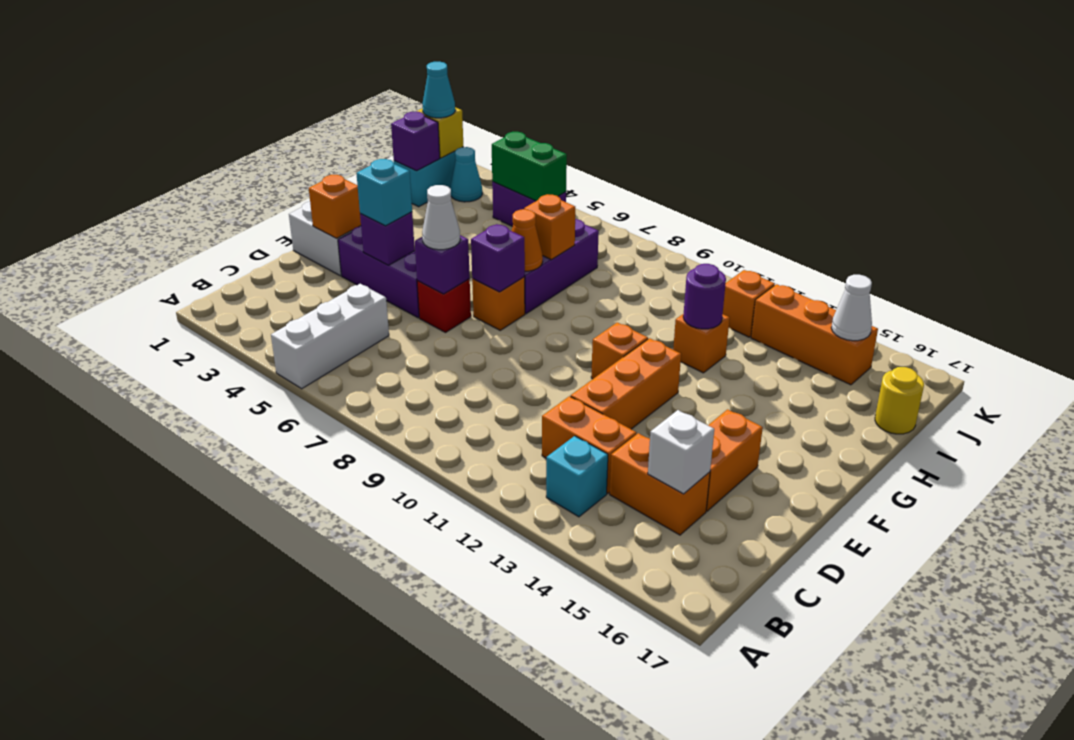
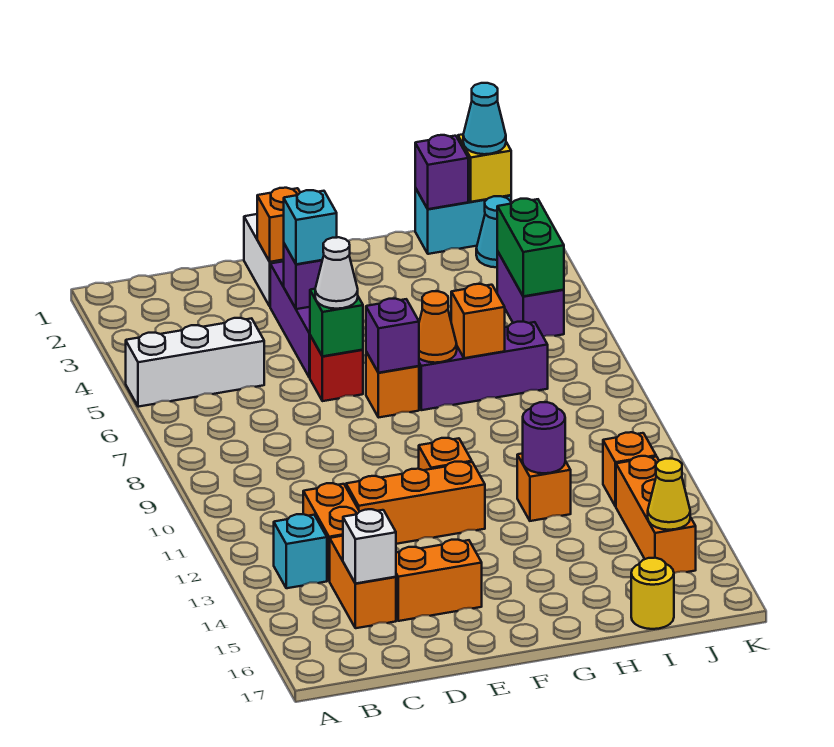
purple brick E6 level 2 -> green brick E6 level 2
white cone J15 level 2 -> yellow cone J15 level 2

